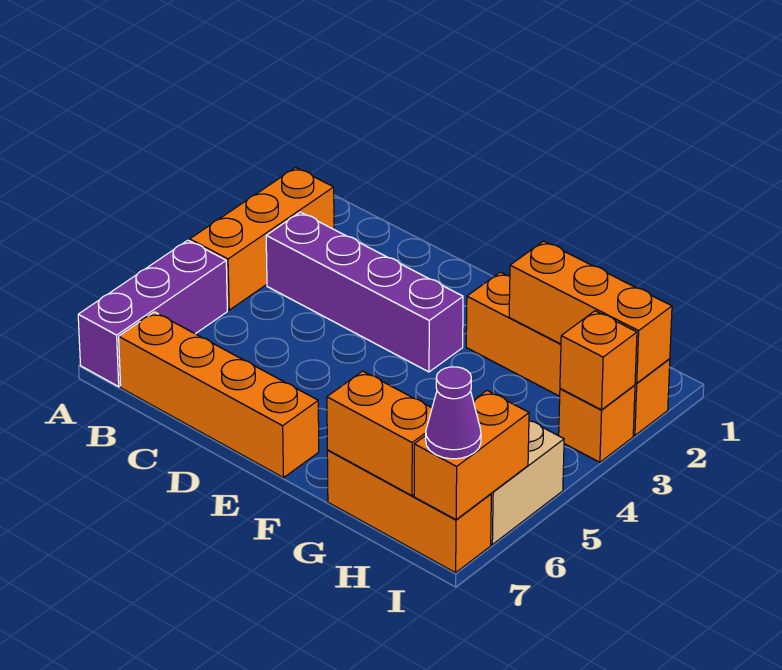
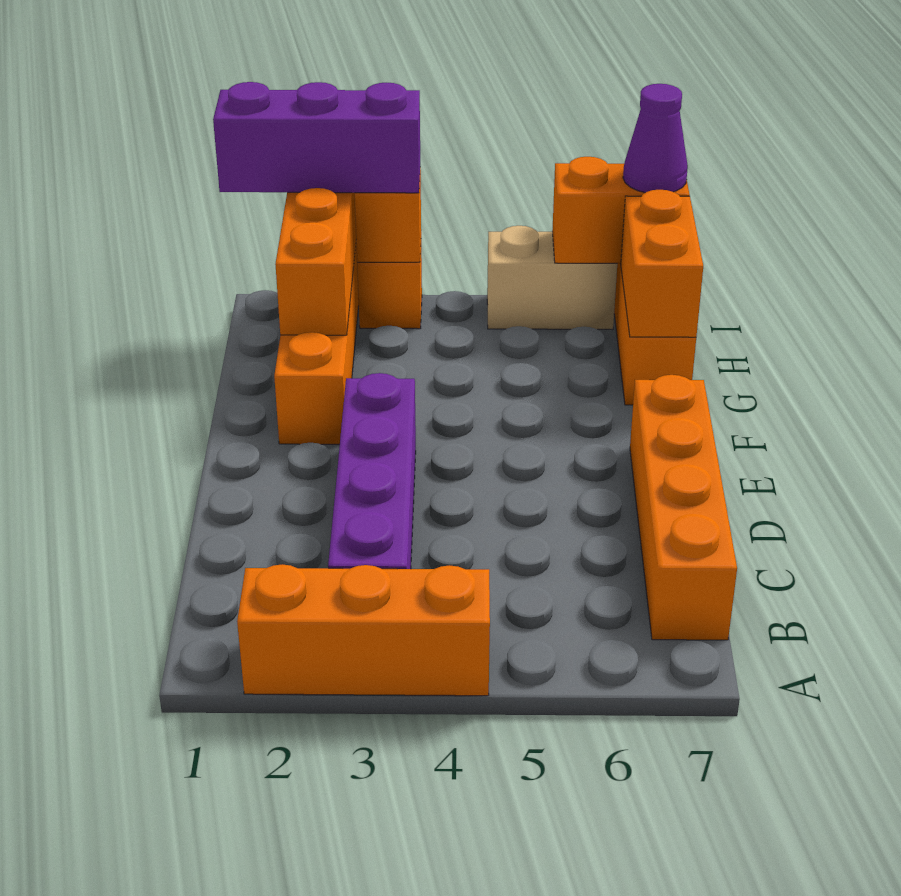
purple brick A5:A7 level 1 -> purple brick I1:I3 level 3

